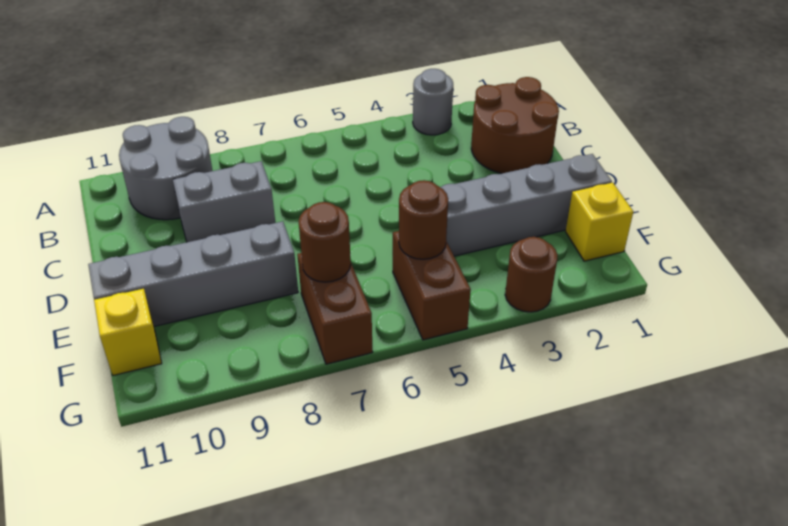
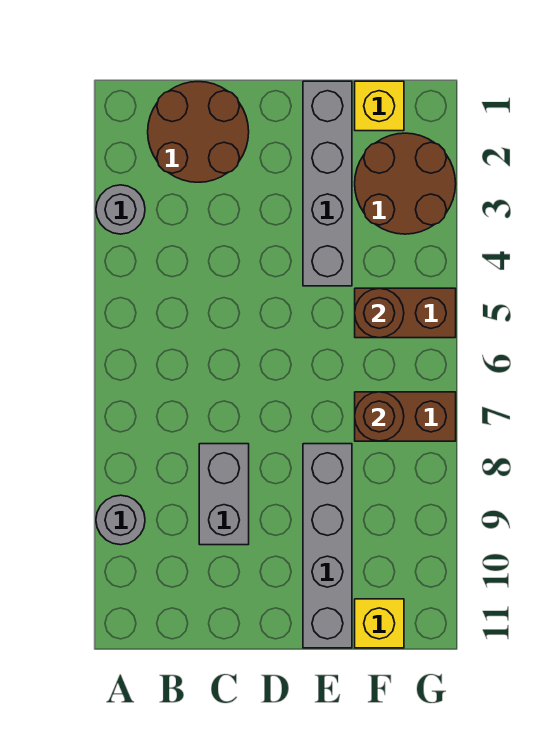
grey round brick A9:B10 level 1 -> grey round brick A9 level 1
brown round brick G3 level 1 -> brown round brick F2:G3 level 1

